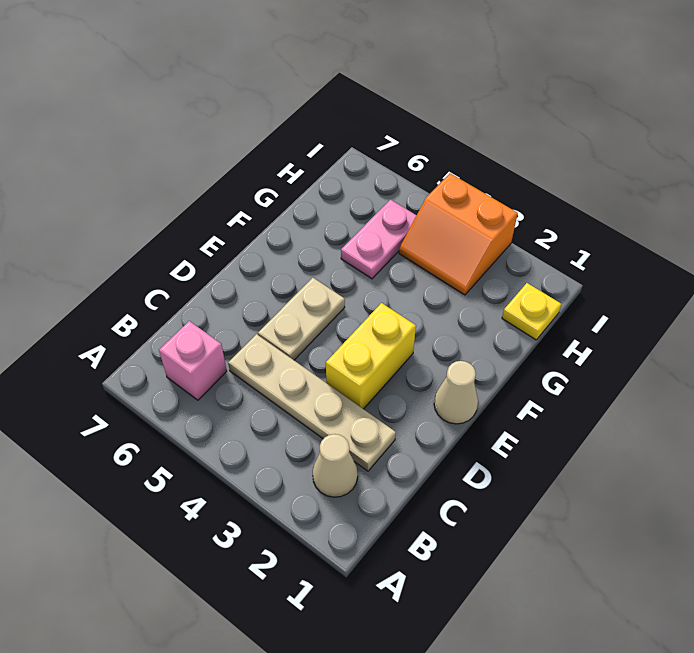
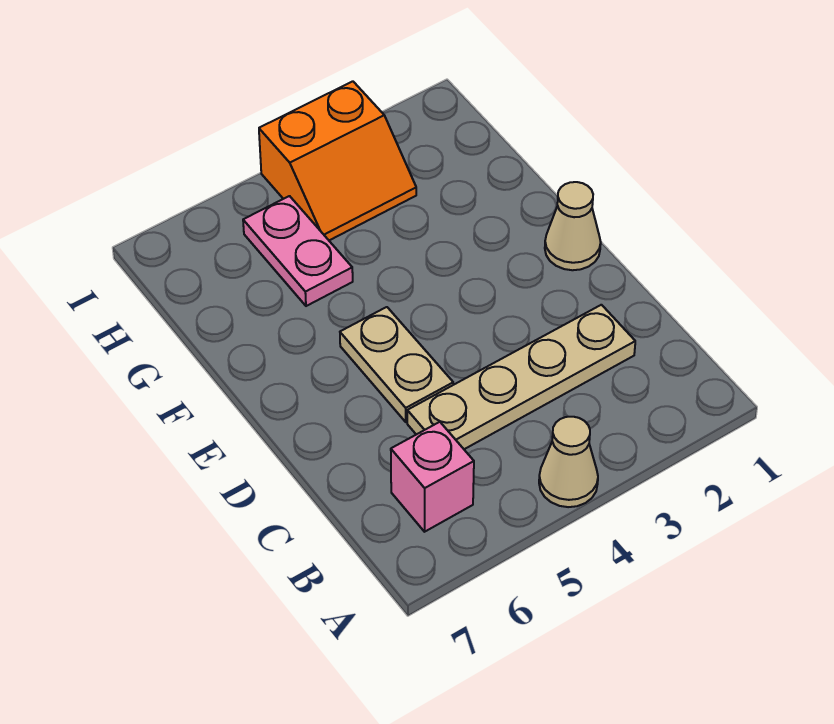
tan cone B2 level 1 -> tan cone A4 level 1
yellow brick D3:E3 level 1 -> none
yellow plate H1 level 1 -> none

